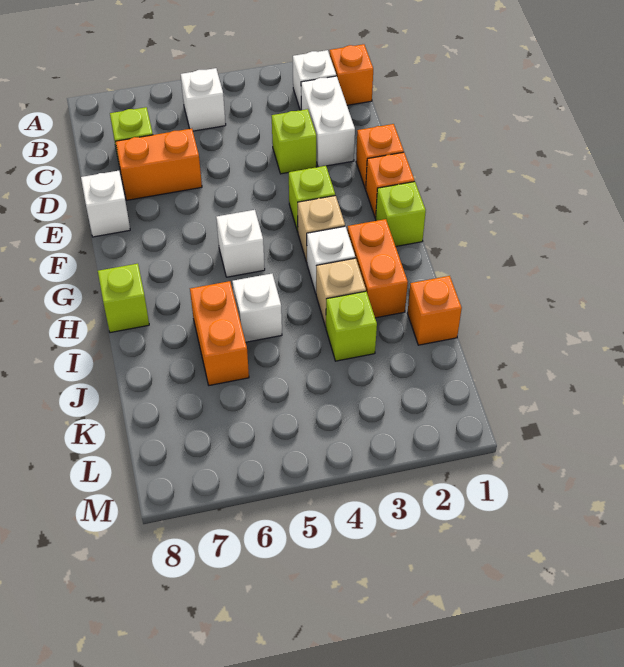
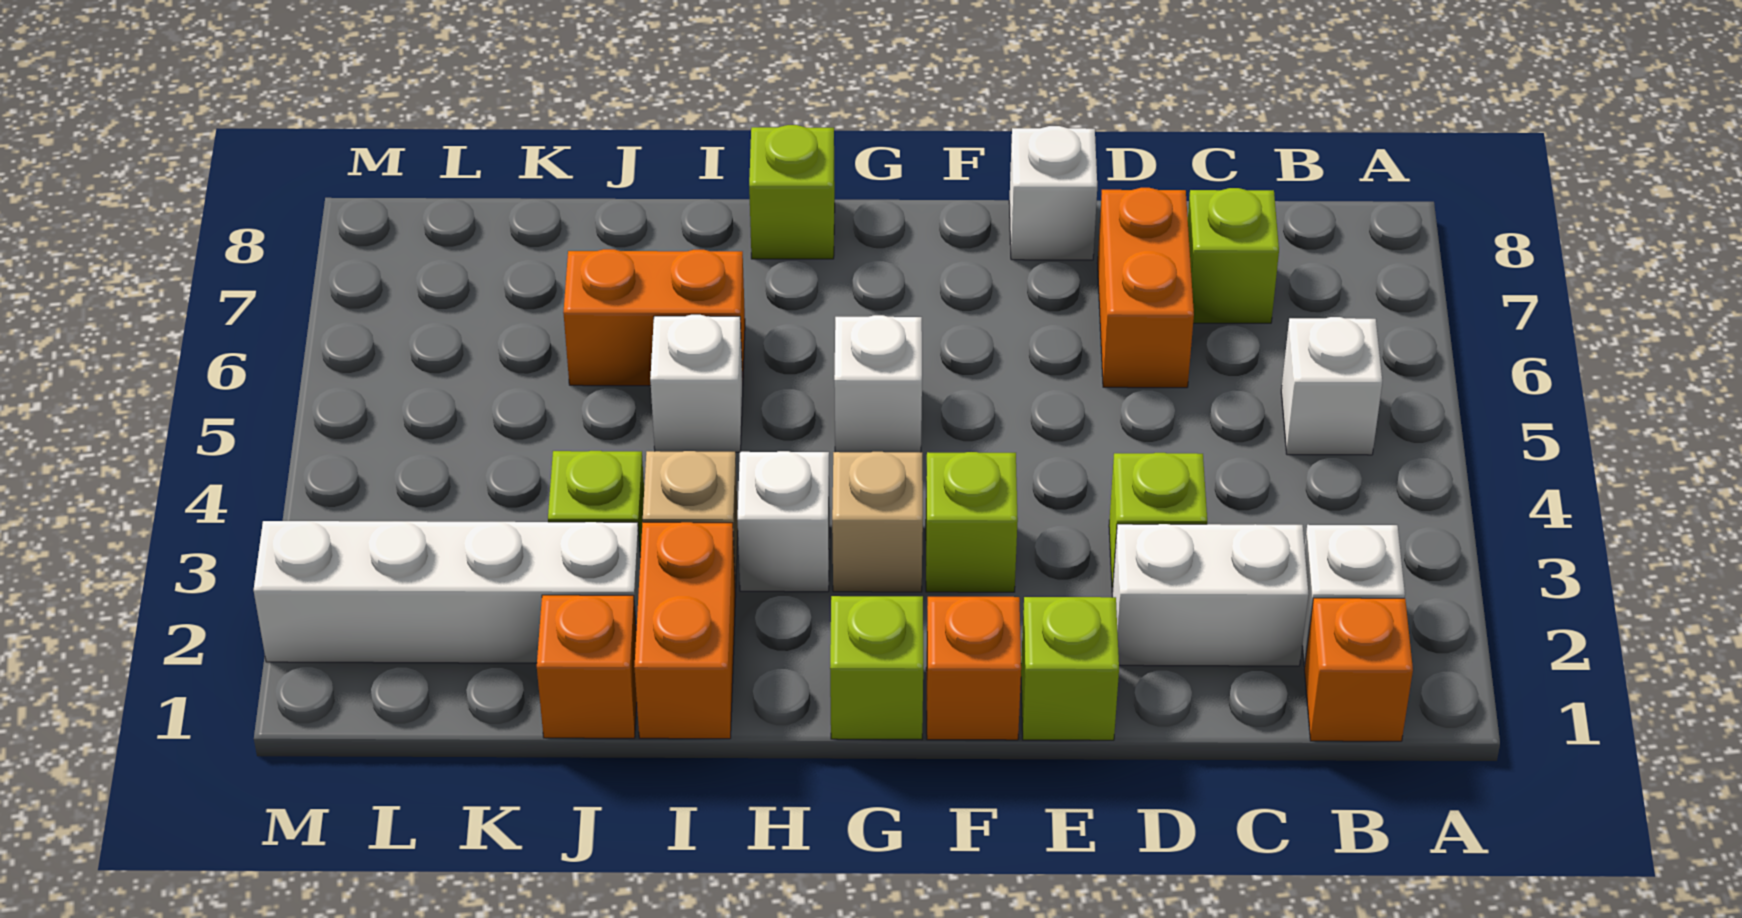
orange brick E1 level 1 -> lime brick E1 level 1
orange brick H2:I2 level 1 -> orange brick I1:I2 level 1
none -> white brick J2:M2 level 1

